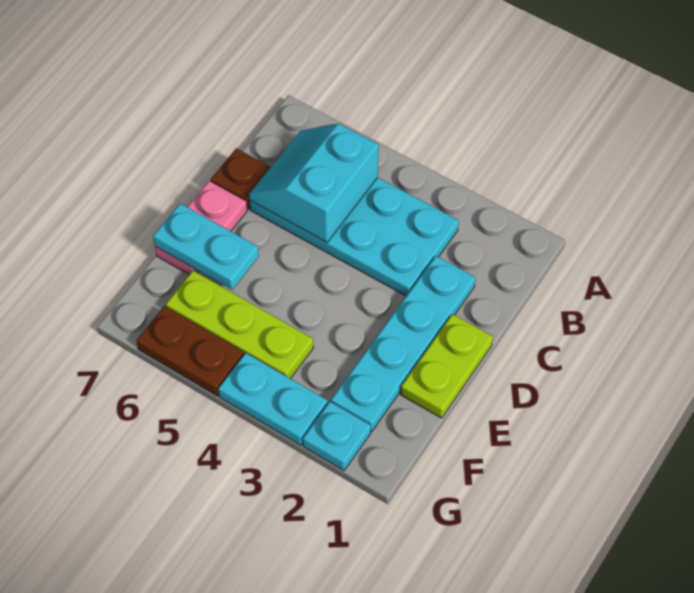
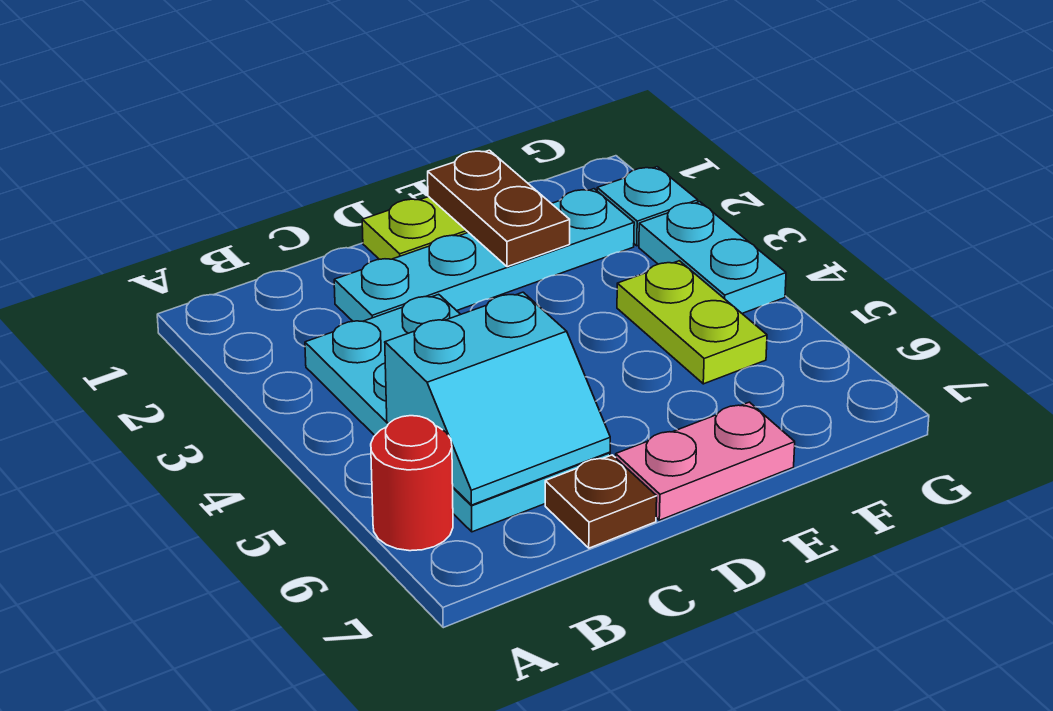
none -> red round brick A6 level 1
cyan plate E6:E7 level 2 -> none
lime plate F4:F6 level 1 -> lime plate F4:F5 level 1
brown plate G5:G6 level 1 -> brown plate E1:E2 level 2

